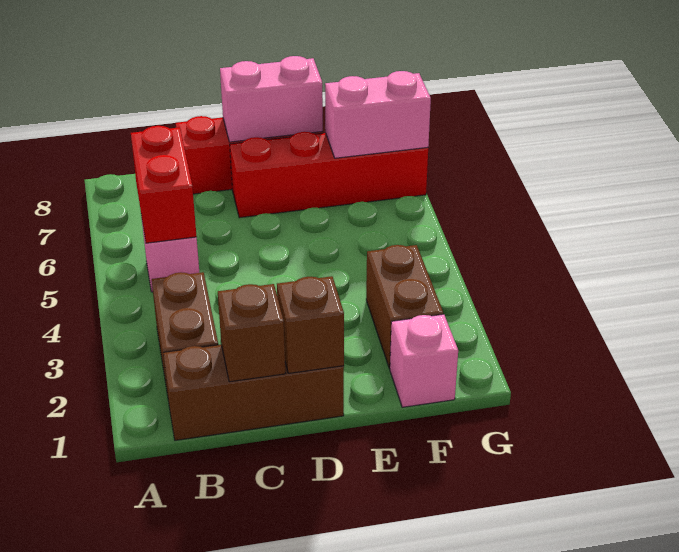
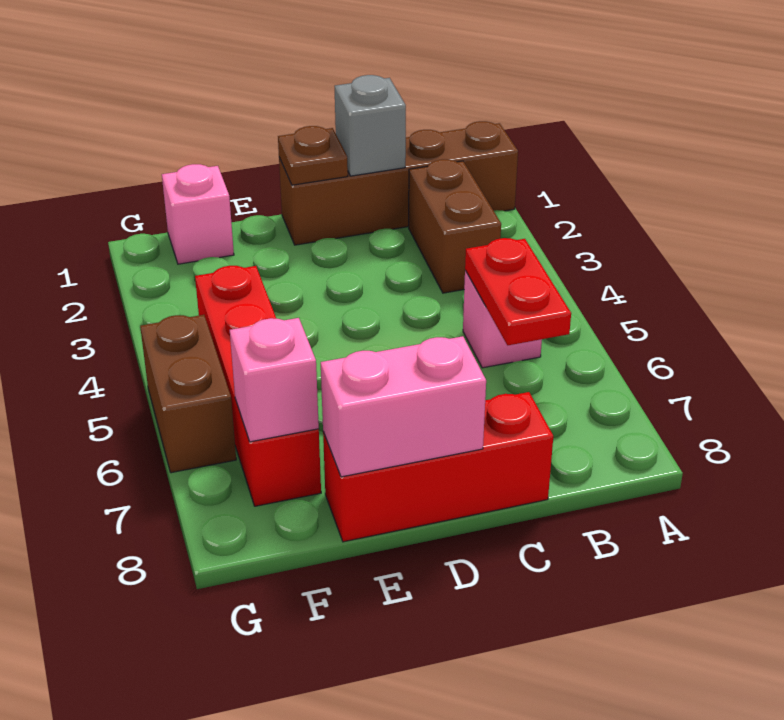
brown brick B1:D1 level 1 -> brown brick A1:D1 level 1
red brick B5:B6 level 2 -> red plate B5:B6 level 2
brown brick C1 level 2 -> grey brick C1 level 2
brown brick D1 level 2 -> brown plate D1 level 2
red brick D7:G7 level 1 -> red brick F4:F7 level 1
brown brick F2:F3 level 1 -> brown brick G5:G6 level 1
pink brick F7:G7 level 2 -> pink brick F7 level 2

